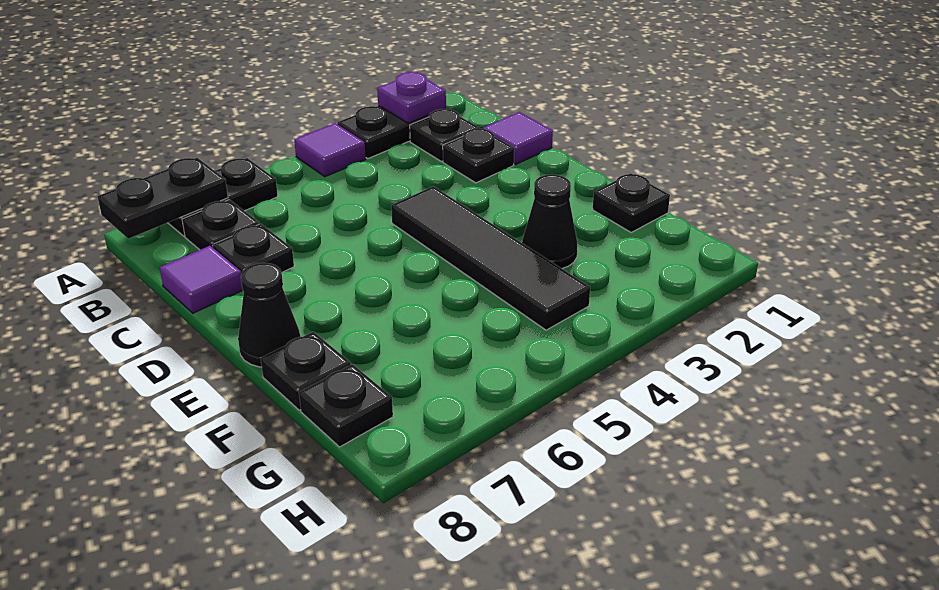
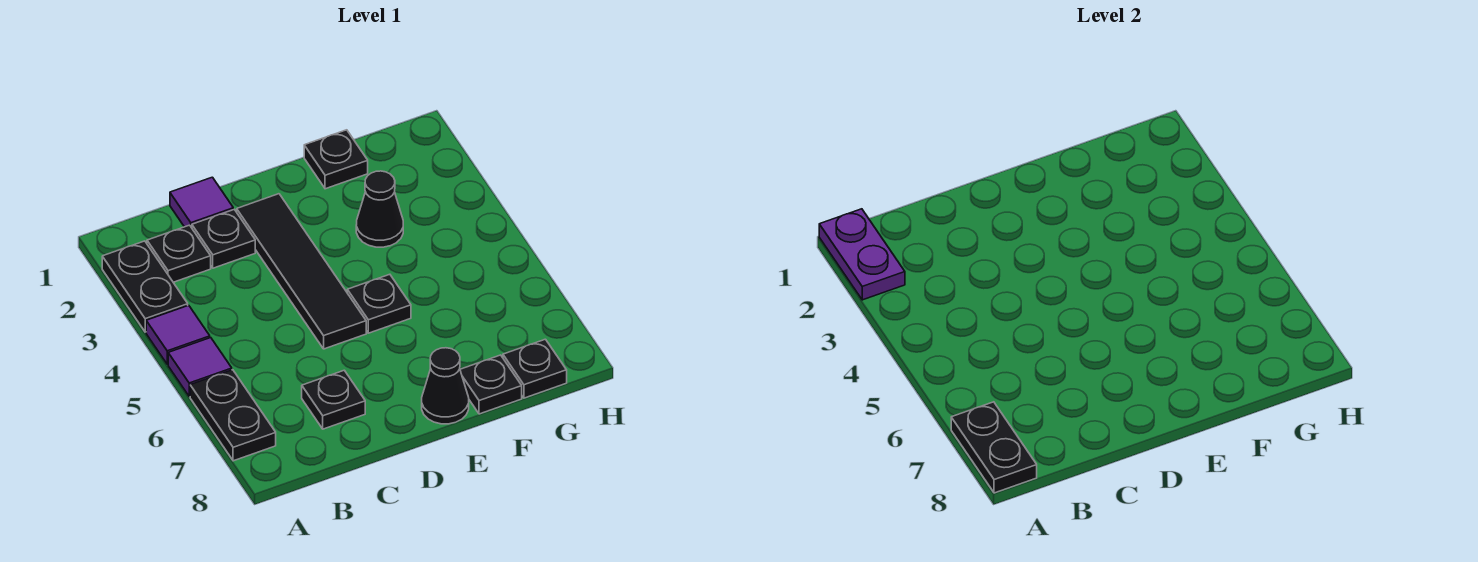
purple plate A2 level 2 -> purple plate A1:A2 level 2
black plate B7 level 1 -> black plate E5 level 1
purple tile C8 level 1 -> purple tile A5 level 1
black tile D4:G4 level 1 -> black tile D2:D5 level 1

